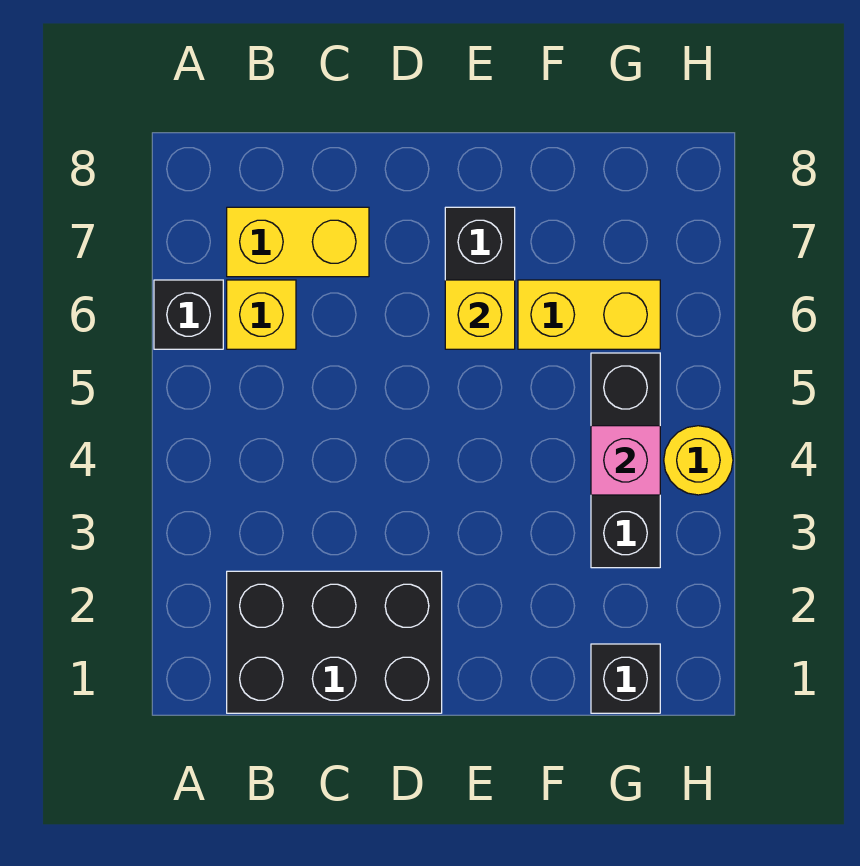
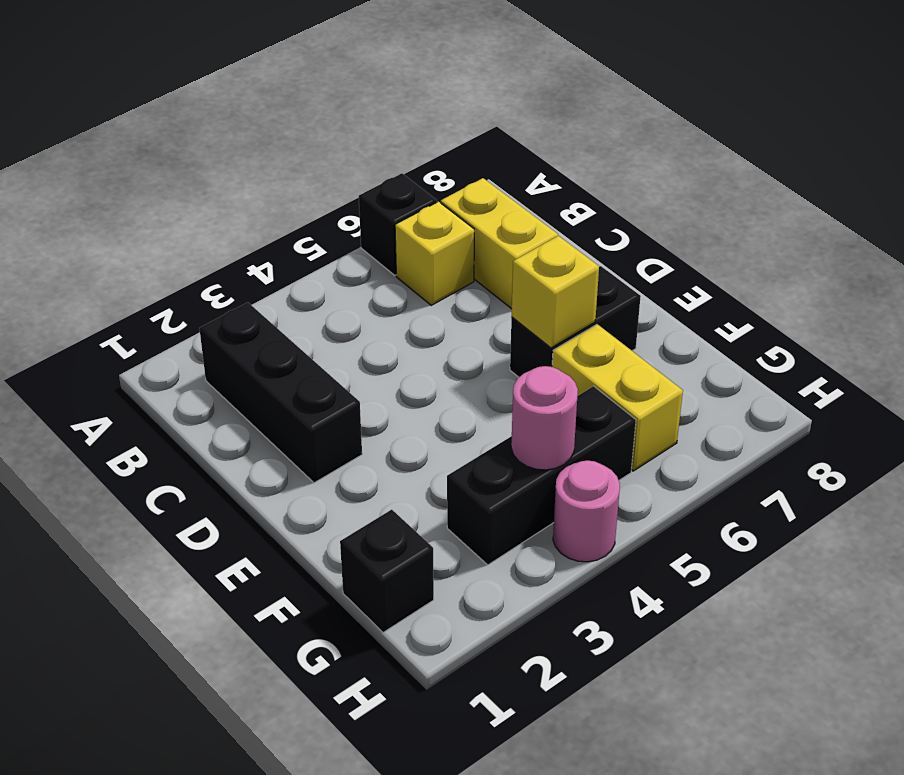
black brick B1:D2 level 1 -> black brick B2:D2 level 1
pink brick G4 level 2 -> pink round brick G4 level 2
yellow round brick H4 level 1 -> pink round brick H4 level 1

